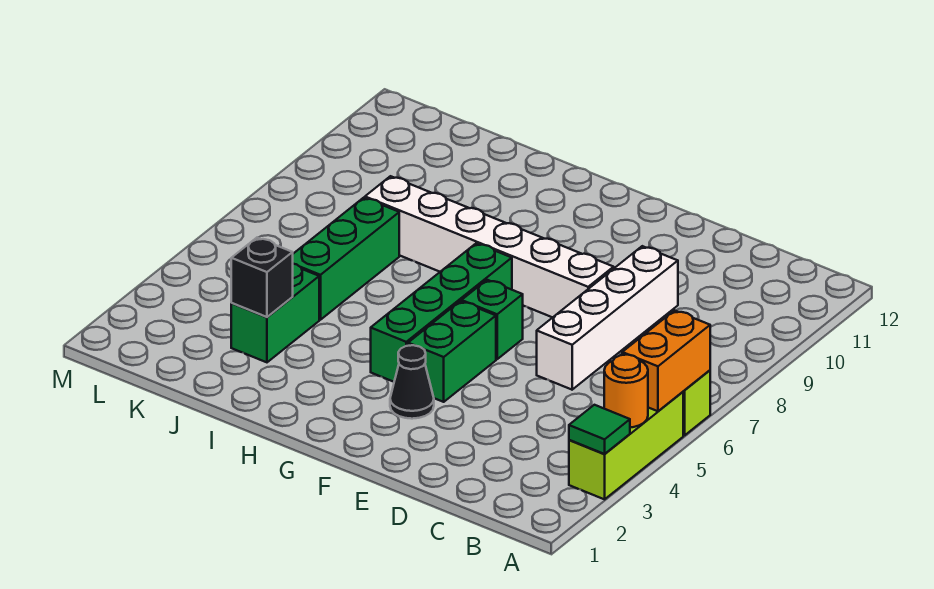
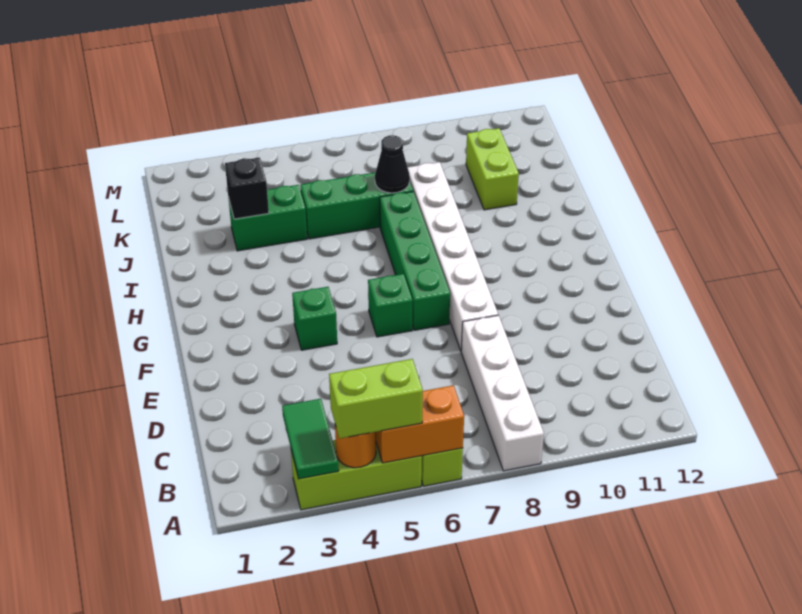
green tile A3 level 2 -> green tile A3:B3 level 2
none -> lime brick A4:A5 level 3
white brick D6:D9 level 1 -> white brick A8:D8 level 1
black cone F3 level 1 -> black cone J7 level 2
green brick F4:F5 level 1 -> green brick F4 level 1
green brick G4:G7 level 1 -> green brick F7:I7 level 1
none -> lime brick J10:K10 level 1

